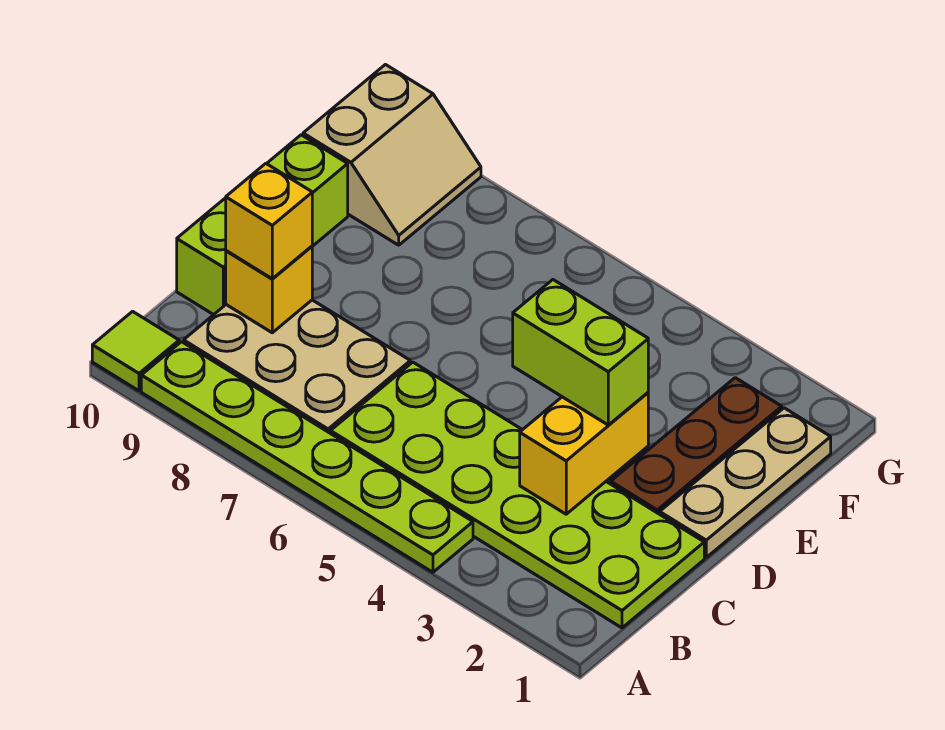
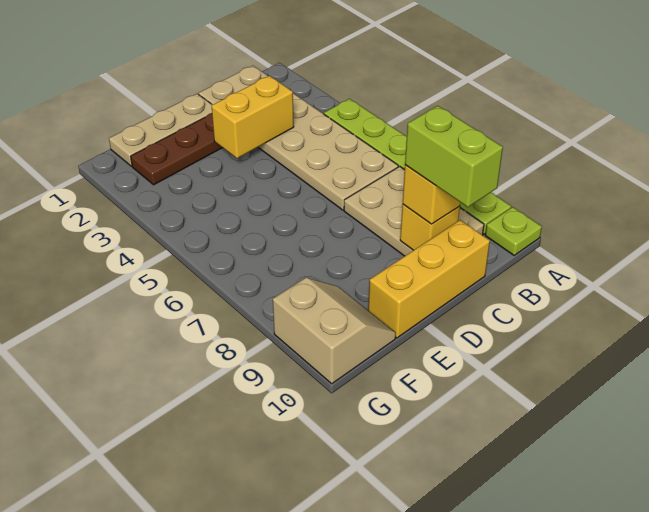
lime tile A10 level 1 -> lime plate A10 level 1
lime plate B1:C6 level 1 -> tan plate B1:C6 level 1
lime brick C10:E10 level 1 -> yellow brick C10:E10 level 1
lime brick D3:D4 level 3 -> lime brick C9:C10 level 4
tan slope F9:G10 level 1 top 10 -> tan slope F9:G10 level 1 top G

